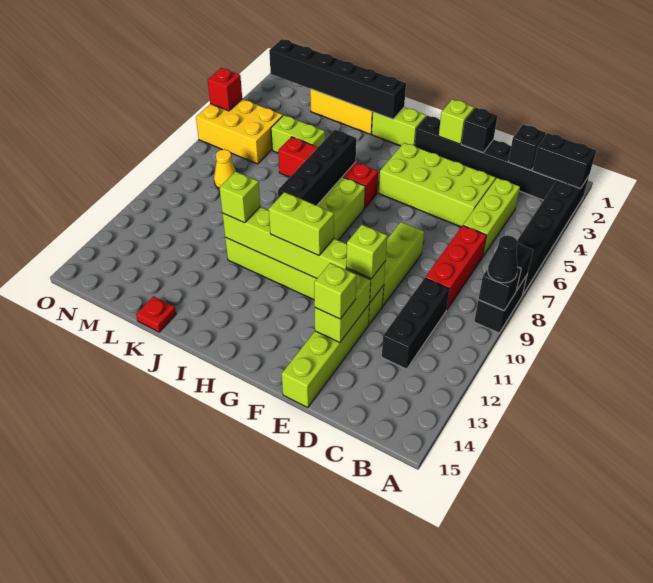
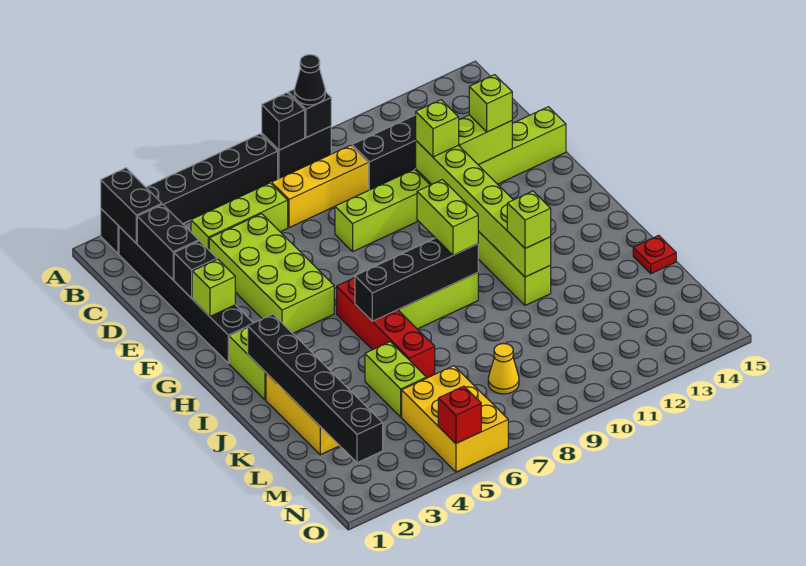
black brick C2 level 2 -> black brick C2:D2 level 2
red brick C7:C9 level 1 -> yellow brick C7:C9 level 1
lime brick G11:H11 level 3 -> lime brick H9:I9 level 3

